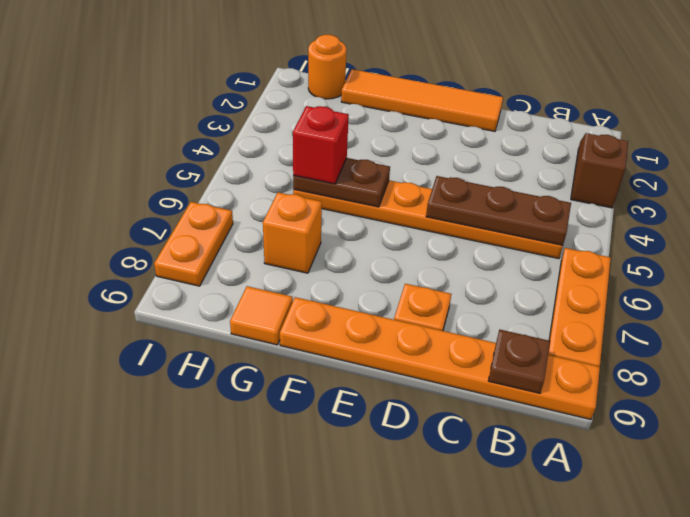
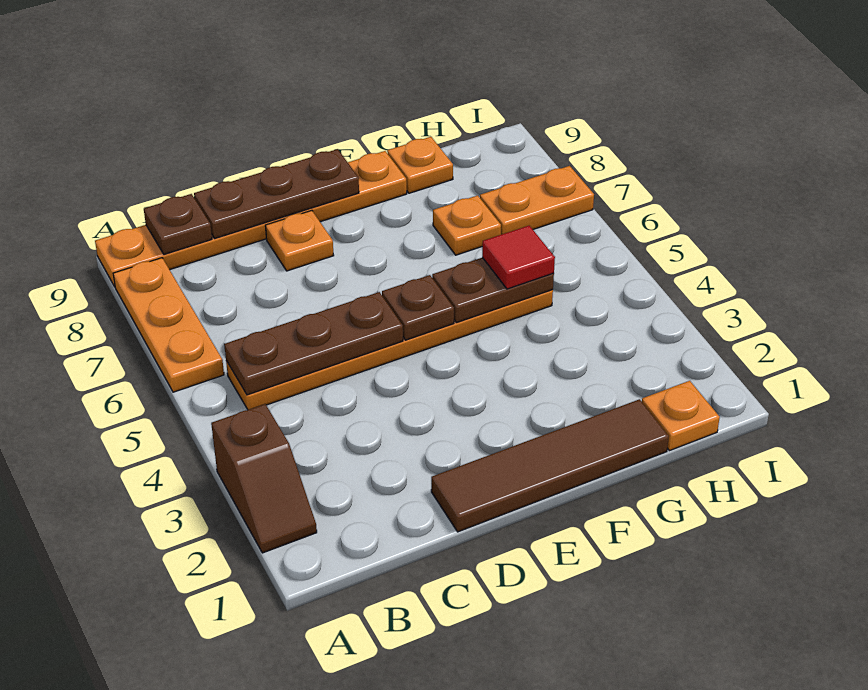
none -> brown plate C9:E9 level 2
orange tile D1:G1 level 1 -> brown tile D1:G1 level 1
none -> brown plate E5 level 2
red brick G5 level 3 -> red tile G5 level 3
orange brick G7 level 1 -> orange plate G7 level 1
orange tile G9 level 1 -> orange plate G9 level 1
orange round brick H1 level 1 -> orange plate H1 level 1
orange plate I7:I8 level 1 -> orange plate H7:I7 level 1

